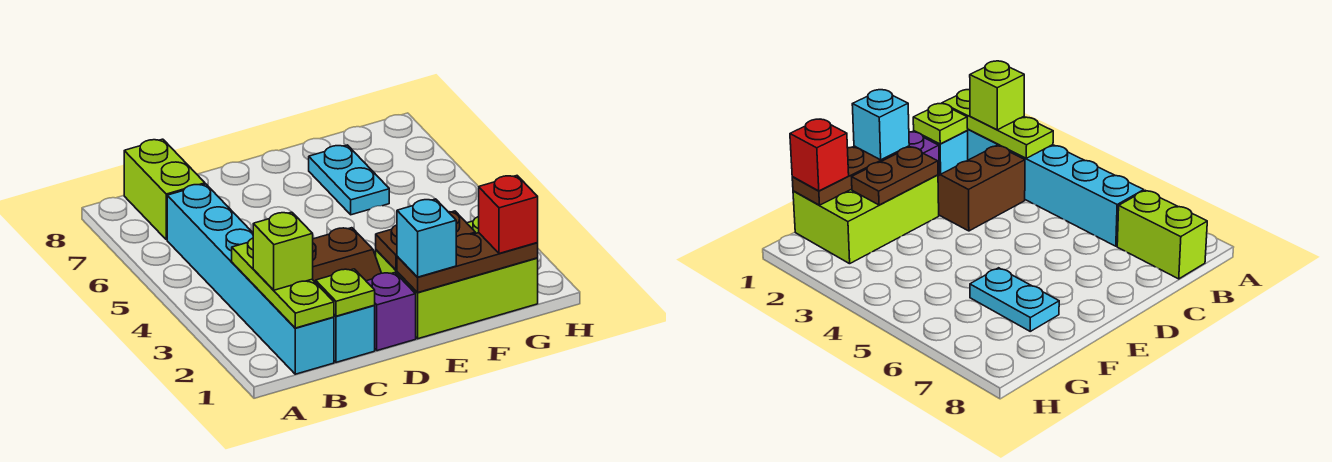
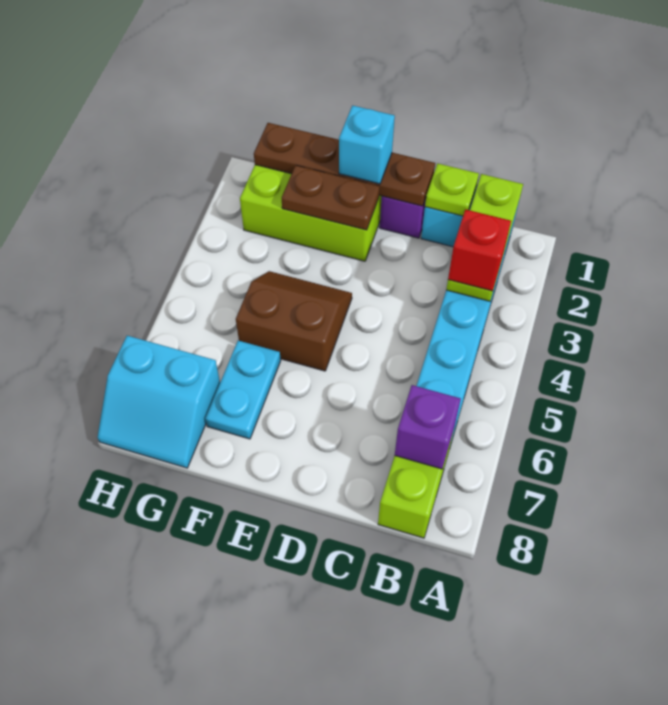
lime brick B2 level 3 -> none
none -> purple brick B7 level 2
brown slope C2:D3 level 1 top 3 -> brown slope E4:F5 level 1 top 5
brown plate E1:G1 level 2 -> brown plate D1:G1 level 2
red brick G1 level 3 -> red brick B3 level 3
none -> cyan slope G7:H8 level 1 top 7

